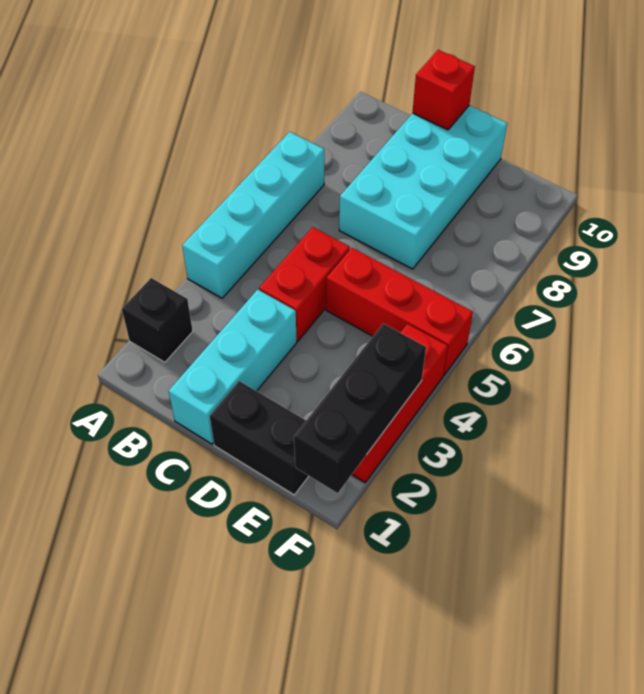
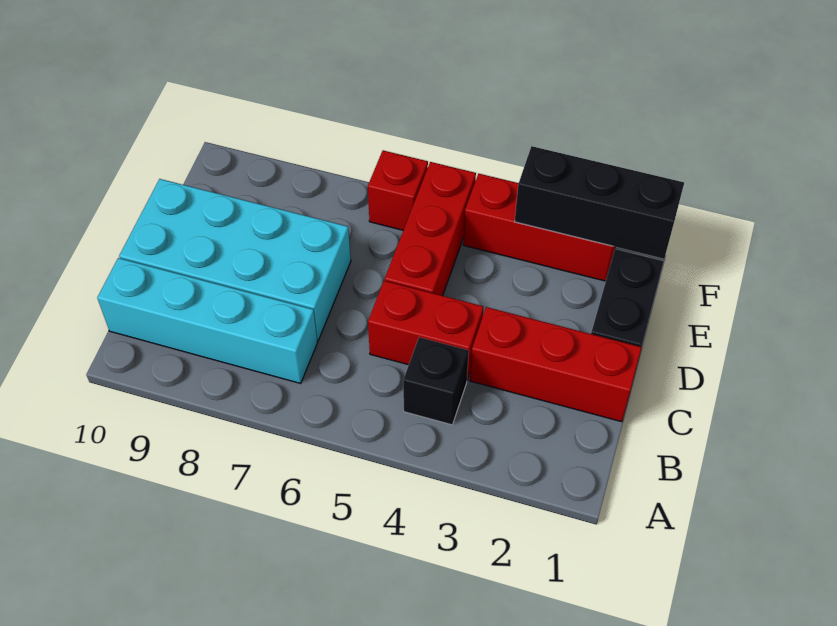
black brick A2 level 1 -> black brick B4 level 1
cyan brick A4:A7 level 1 -> cyan brick B7:B10 level 1
cyan brick C1:C3 level 1 -> red brick C1:C3 level 1
red brick C10 level 2 -> red brick F6 level 1

